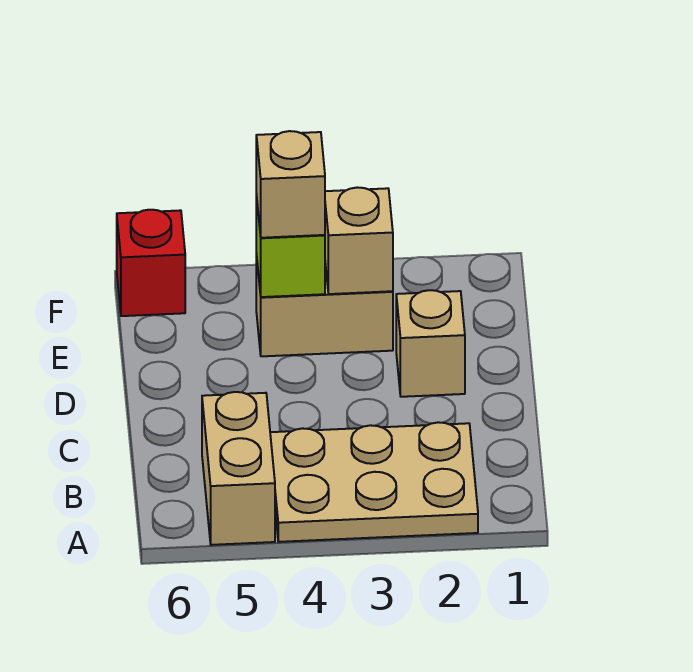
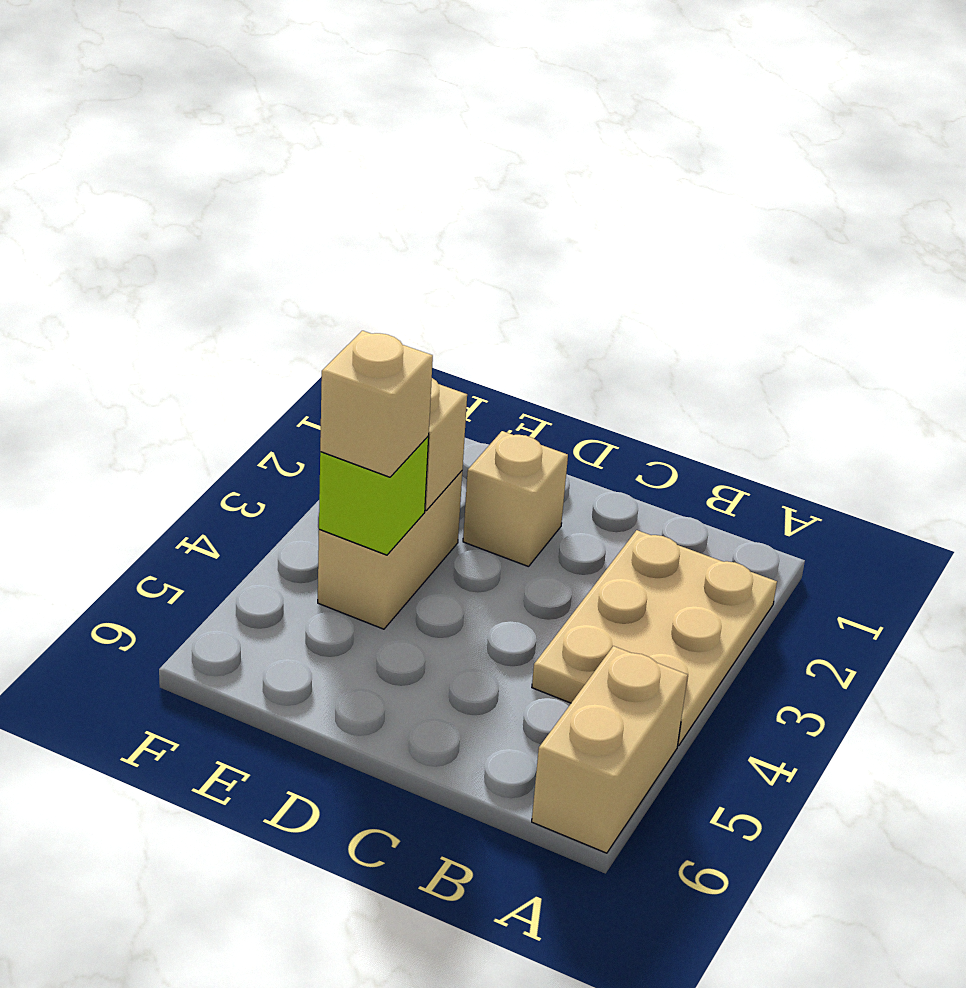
tan brick A5:B5 level 1 -> tan brick A5:A6 level 1
red brick F6 level 1 -> none

